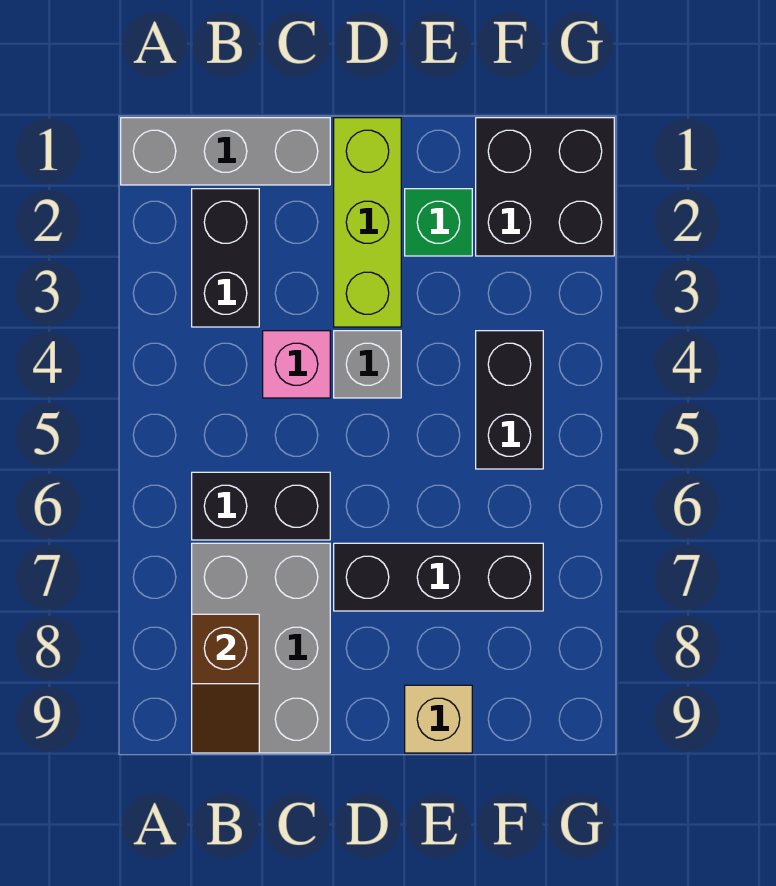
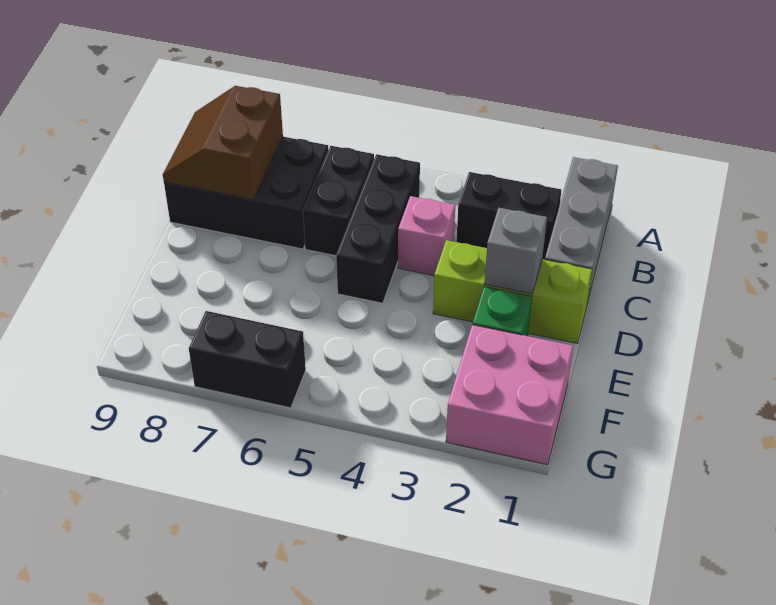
grey brick B7:C9 level 1 -> black brick B7:C9 level 1
brown slope B8:B9 level 2 top 8 -> brown slope B8:C9 level 2 top 8
grey brick D4 level 1 -> grey brick D2 level 2
black brick D7:F7 level 1 -> black brick B5:D5 level 1
tan brick E9 level 1 -> none
black brick F1:G2 level 1 -> pink brick F1:G2 level 1
black brick F4:F5 level 1 -> black brick G6:G7 level 1

